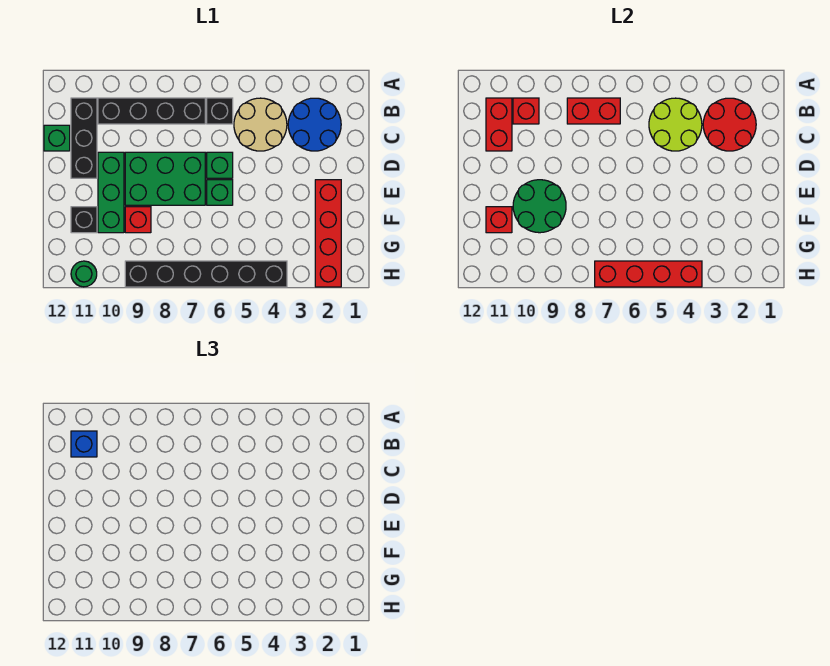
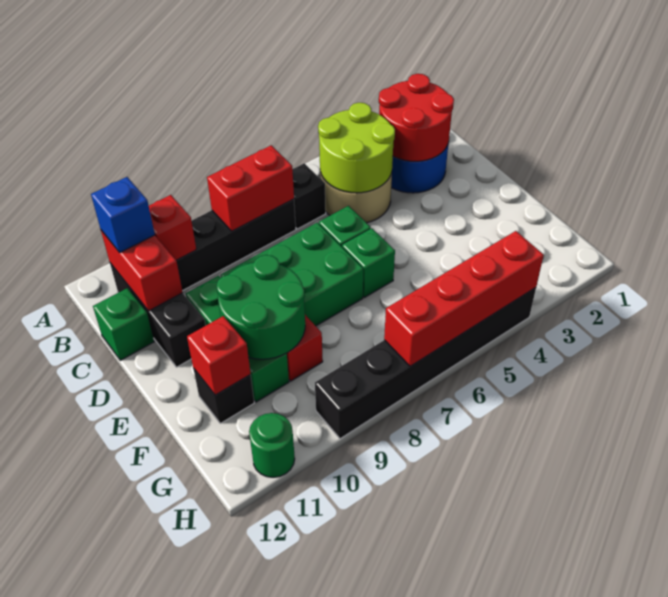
red brick E2:H2 level 1 -> none

